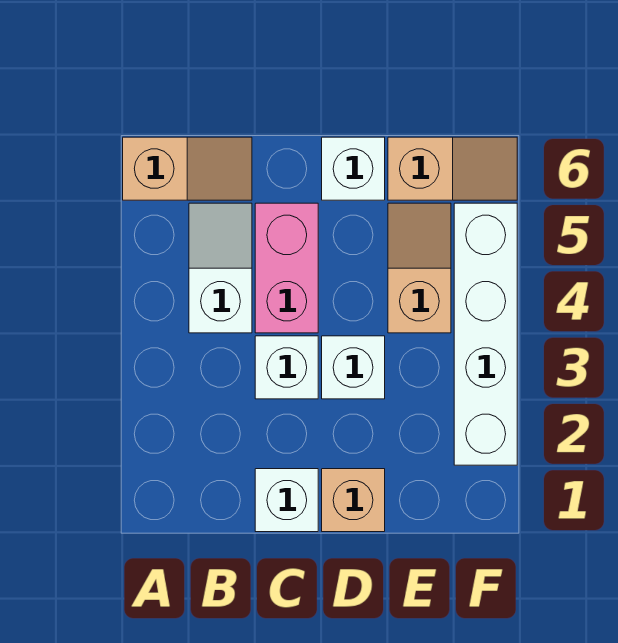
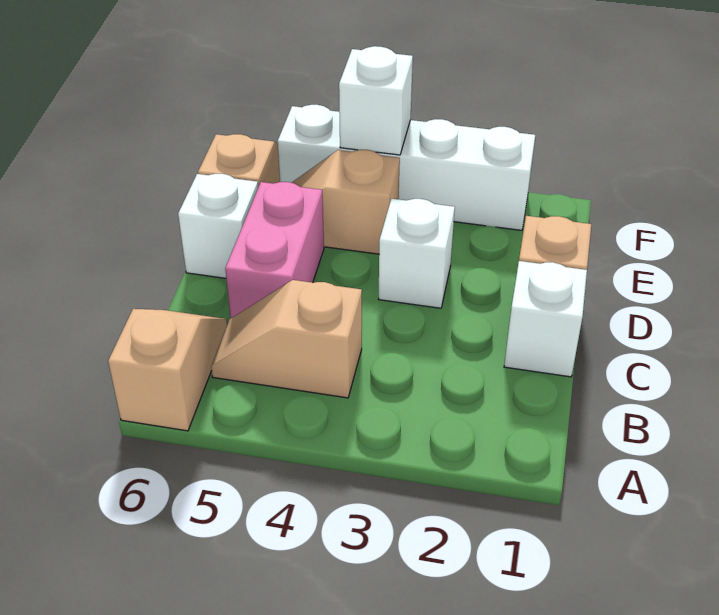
white slope B4:B5 level 1 top 4 -> tan slope B4:B5 level 1 top 4
white brick C3 level 1 -> white brick F4 level 2
pink brick C4:C5 level 1 -> pink brick C5:D5 level 1

